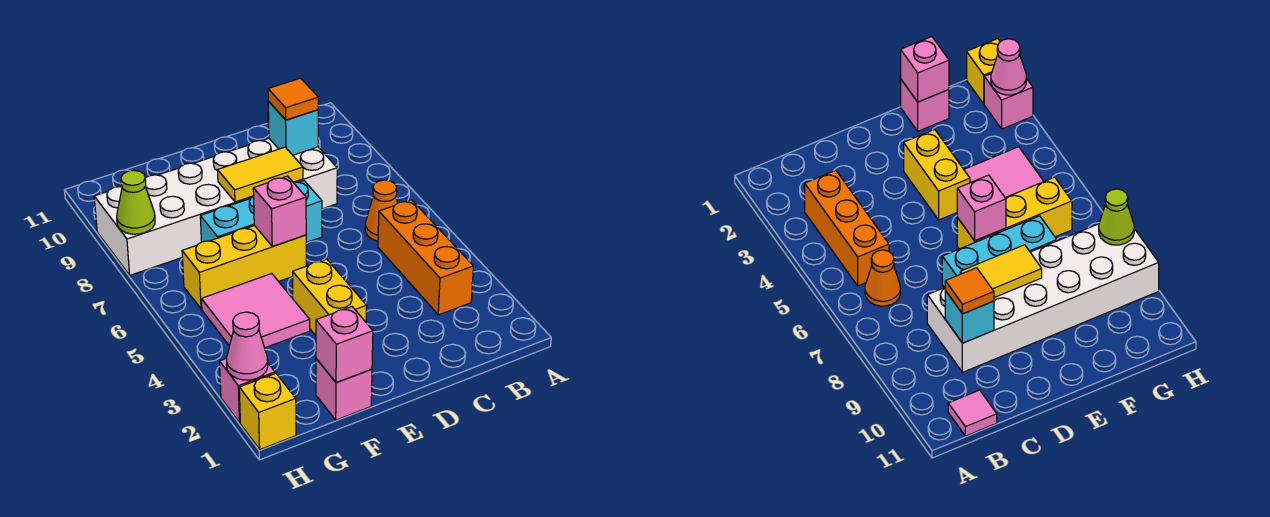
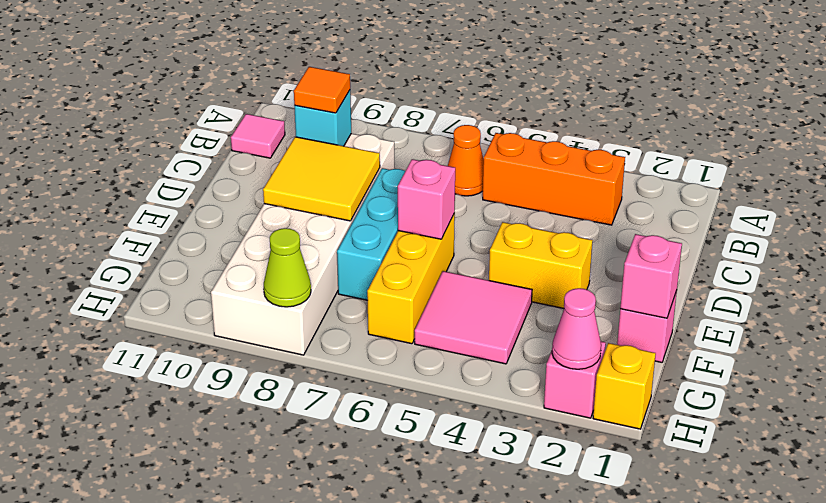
yellow tile D8:E8 level 2 -> yellow tile D8:E9 level 2

